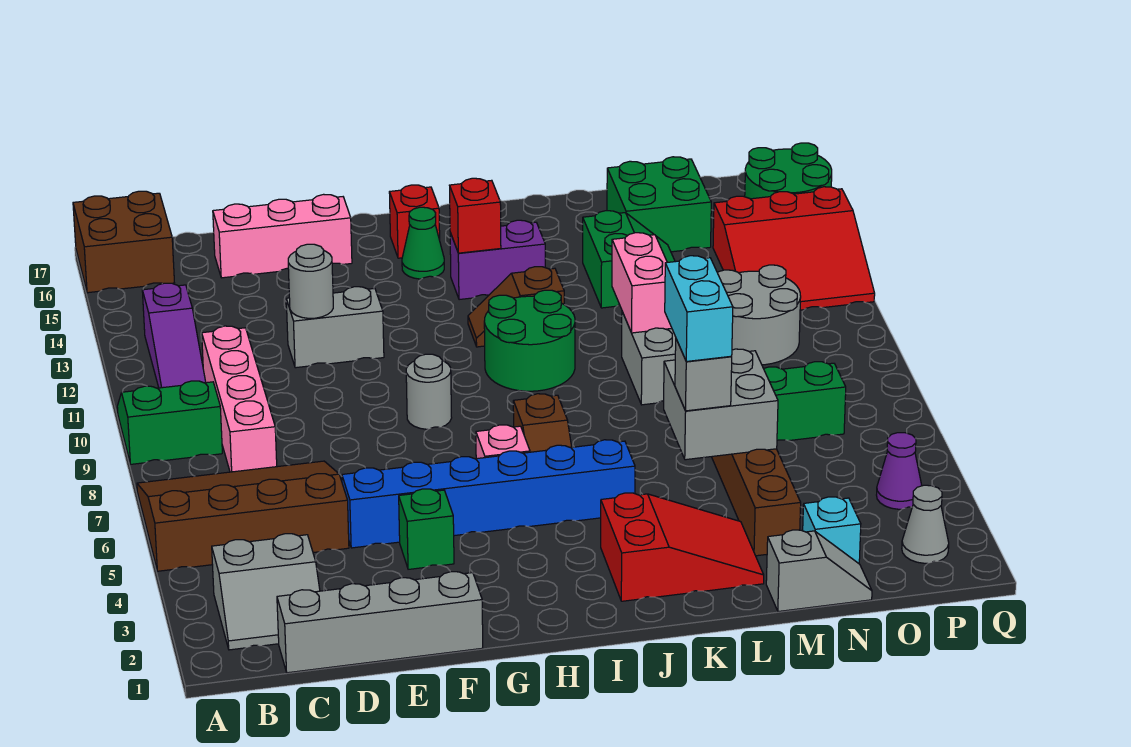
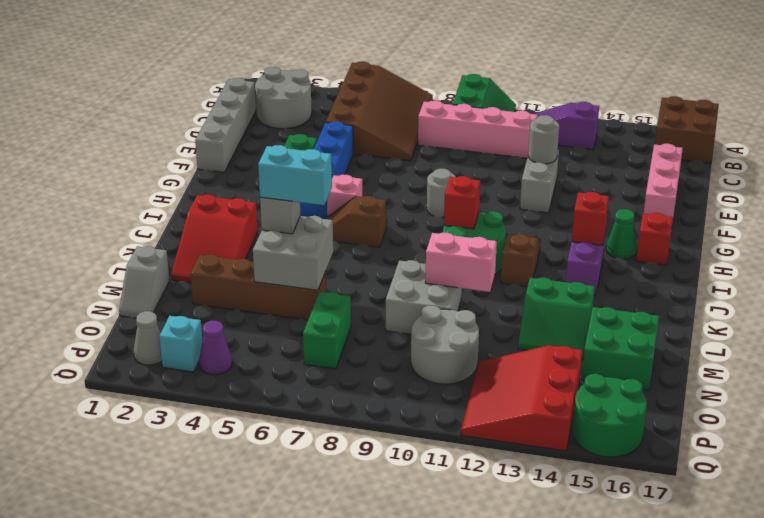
grey slope B2:C3 level 1 top 3 -> grey round brick B2:C3 level 1
blue brick E5:J5 level 1 -> blue brick E5:H5 level 1
none -> red brick I10 level 2
cyan brick N2 level 1 -> cyan brick P3 level 1

